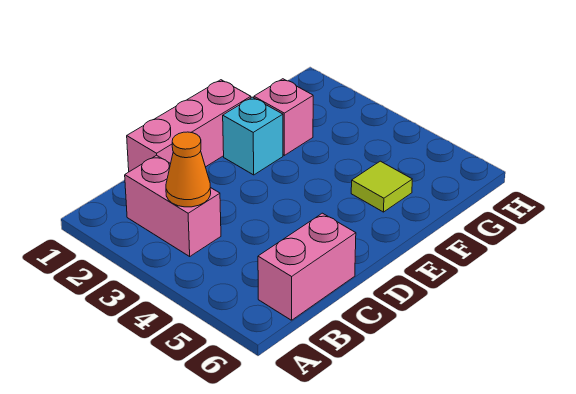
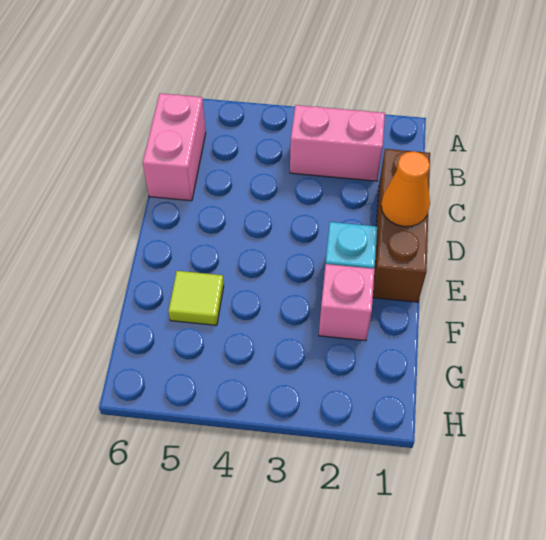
orange cone B3 level 2 -> orange cone D1 level 2
pink brick C1:E1 level 1 -> brown brick C1:E1 level 1

